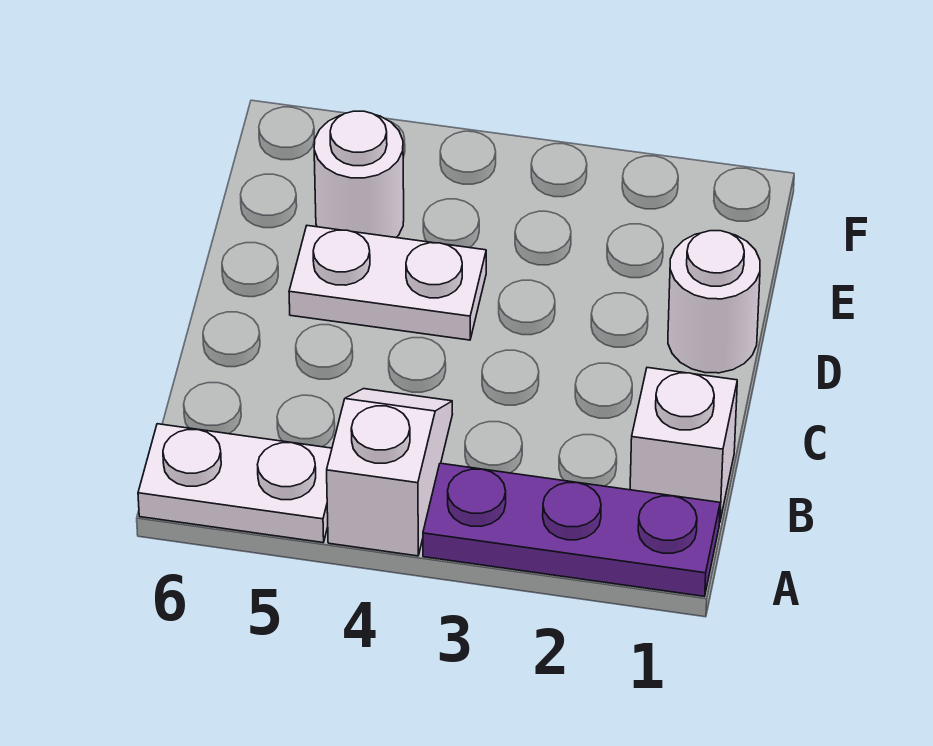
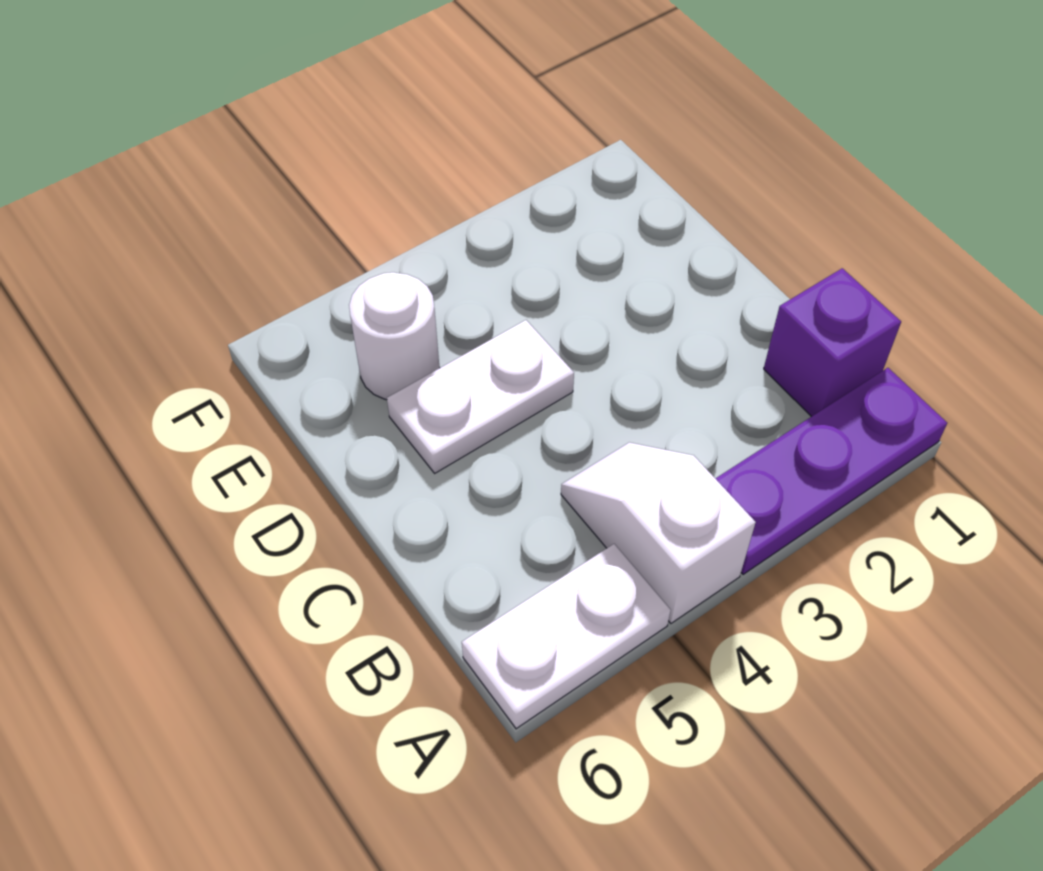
white brick B1 level 1 -> purple brick B1 level 1
white round brick D1 level 1 -> none

